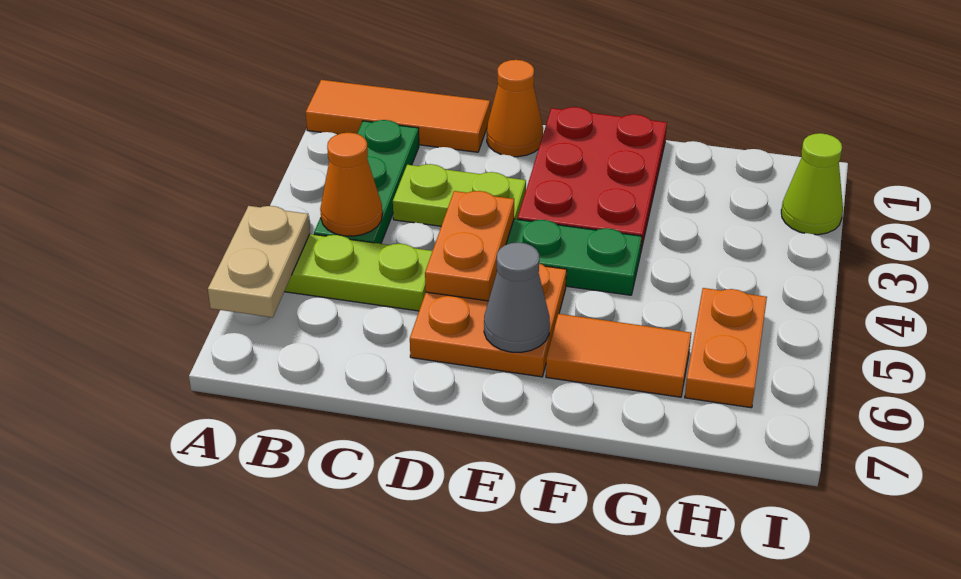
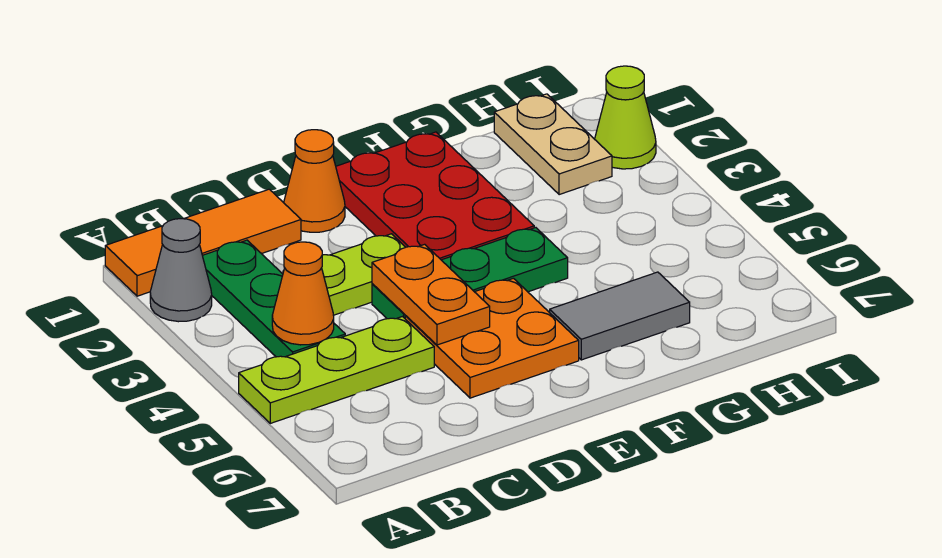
tan plate A5:A6 level 2 -> tan plate H1:H2 level 1
grey cone E6 level 2 -> grey cone A2 level 1
orange tile F6:G6 level 1 -> grey tile F6:G6 level 1
orange plate H5:H6 level 1 -> none

